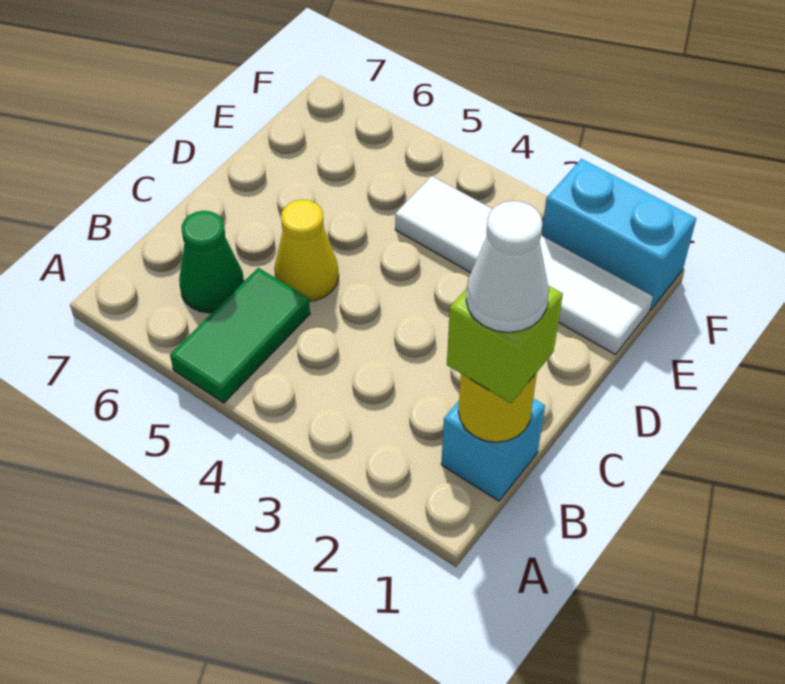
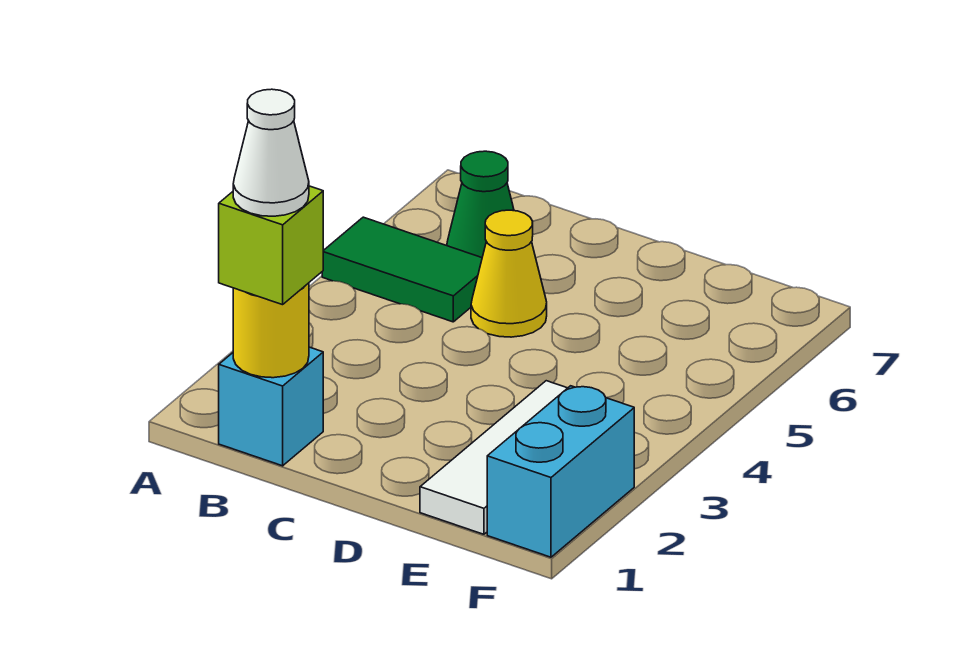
white tile E1:E4 level 1 -> white tile E1:E3 level 1

